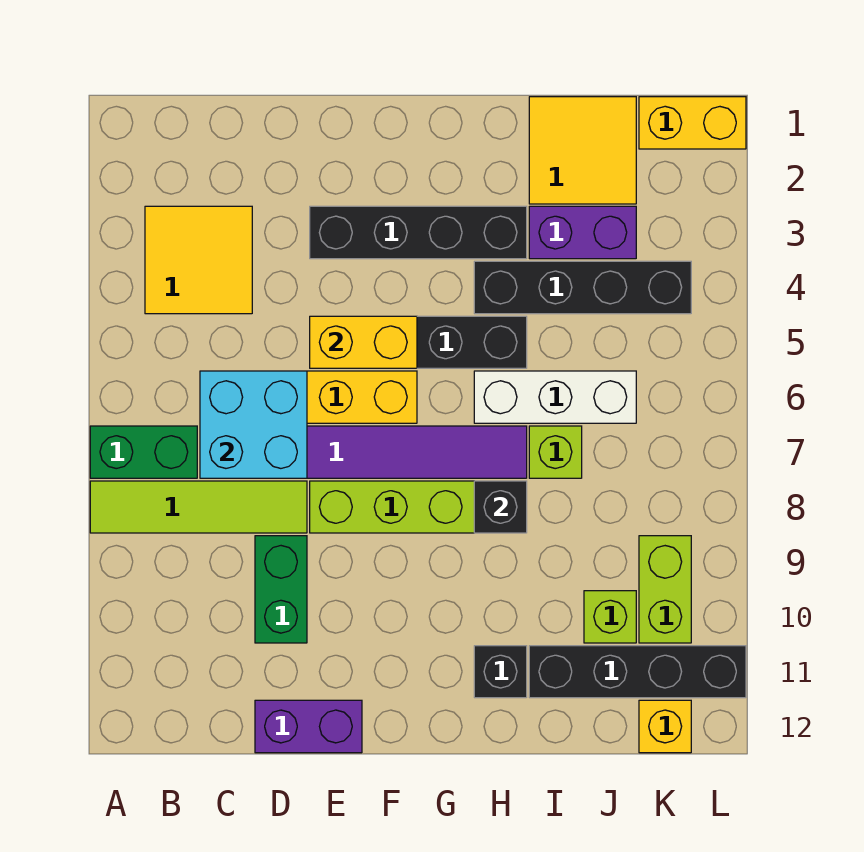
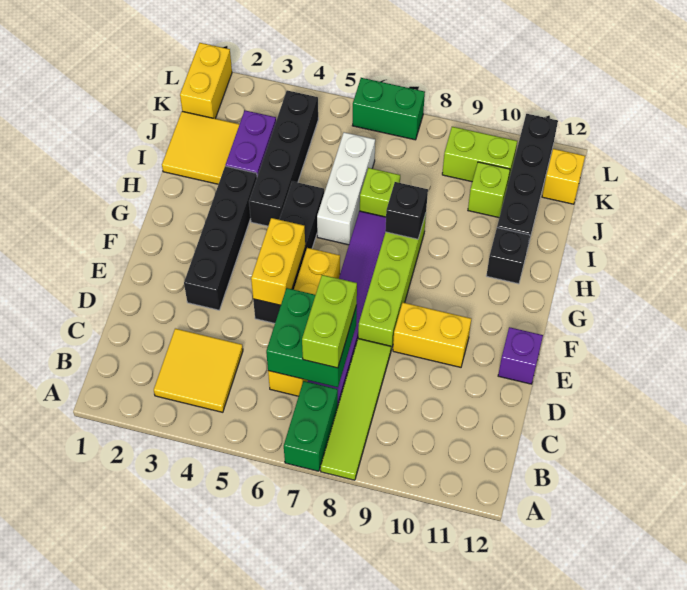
cyan brick C6:D7 level 2 -> green brick C6:D7 level 2
none -> lime brick C7:D7 level 3
green brick D9:D10 level 1 -> green brick L6:L7 level 1
purple brick D12:E12 level 1 -> purple brick E12 level 1
none -> yellow brick E9:E10 level 1

